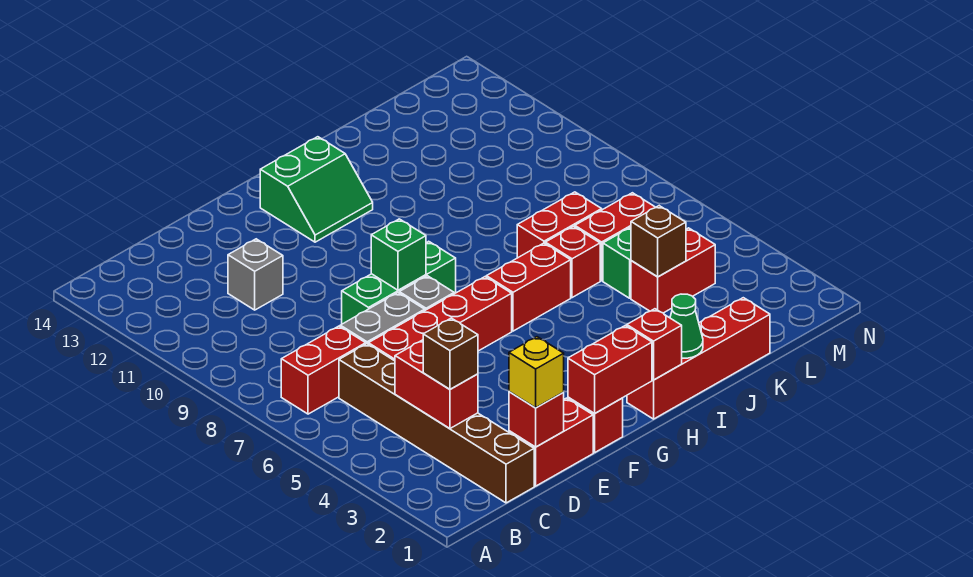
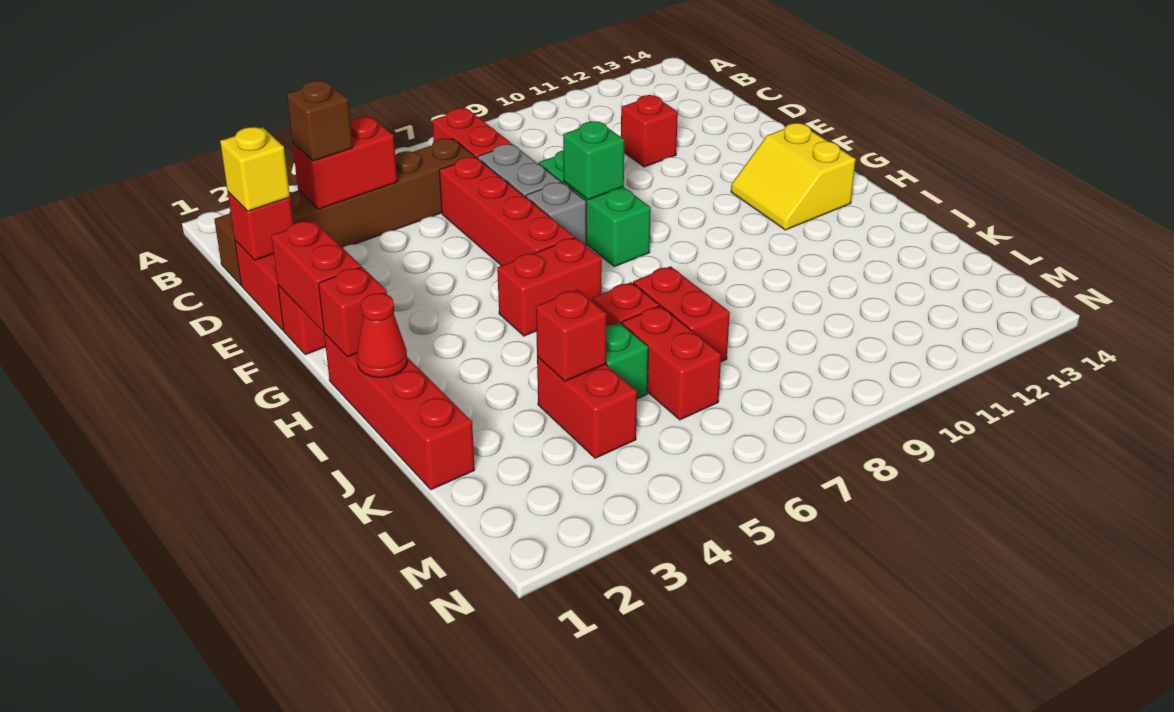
grey brick D11 level 1 -> red brick D11 level 1
green slope G12:H13 level 1 top 13 -> yellow slope G12:H13 level 1 top 13
red brick H6:I6 level 1 -> red brick H5:H6 level 1
green cone I1 level 2 -> red cone I1 level 2
brown brick K4 level 2 -> red brick K4 level 2

